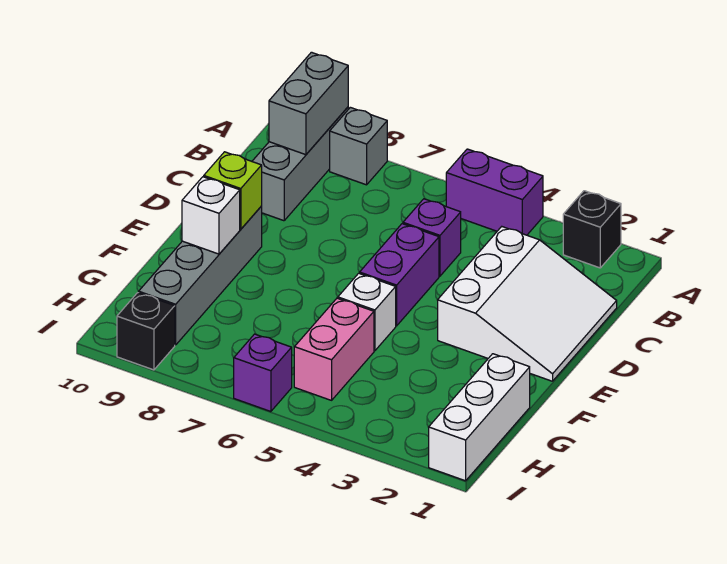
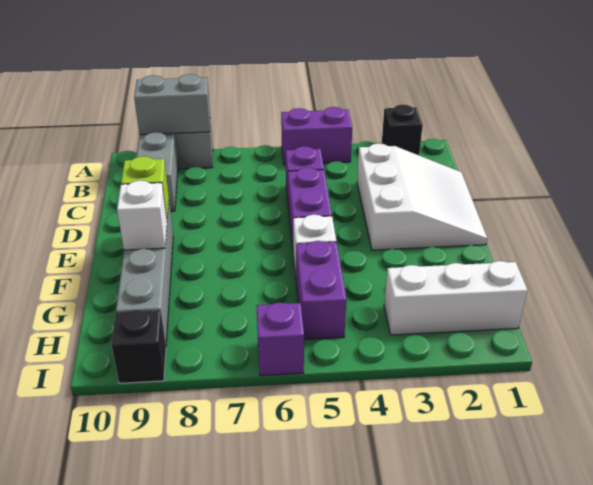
grey brick A9:B9 level 2 -> grey brick A8:A9 level 2
white brick G1:I1 level 1 -> white brick H1:H3 level 1
pink brick G5:H5 level 1 -> purple brick G5:H5 level 1

